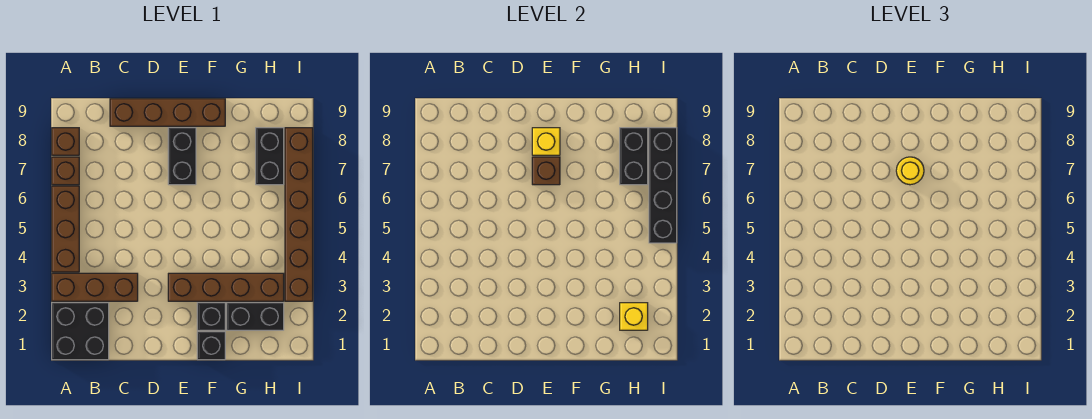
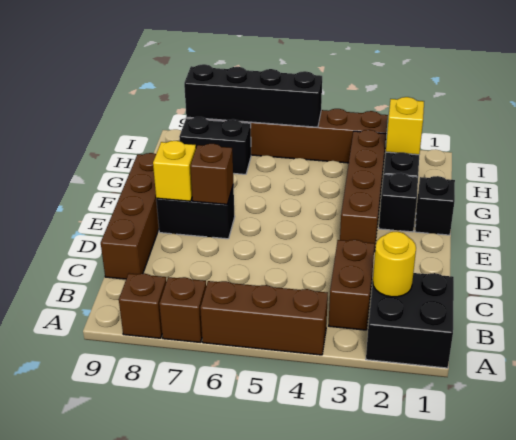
brown brick A3:C3 level 1 -> brown brick B3:C3 level 1
yellow round brick E7 level 3 -> yellow round brick B2 level 2
black brick H7:H8 level 2 -> none

